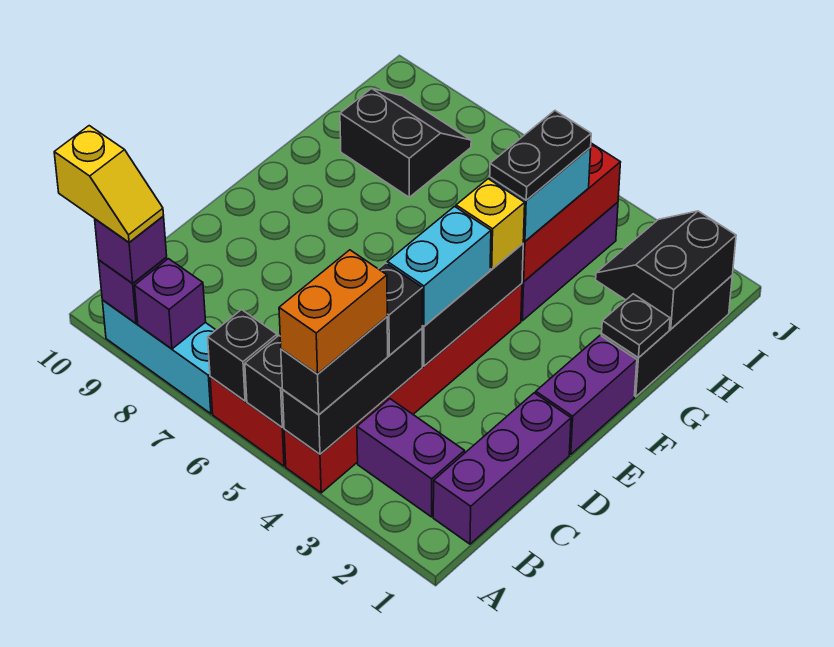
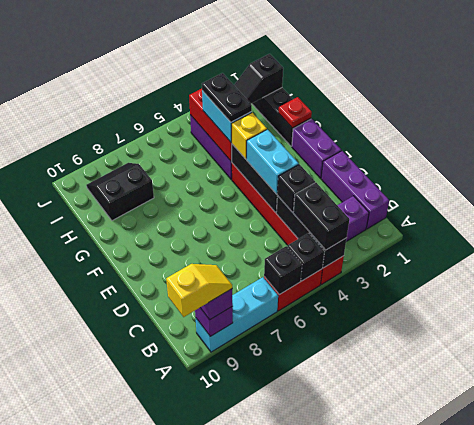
orange brick A4:B4 level 4 -> none
purple brick A8 level 2 -> none
black plate G1 level 2 -> red plate G1 level 2
black slope H1:I2 level 2 top 1 -> black slope I1:I2 level 2 top 1

